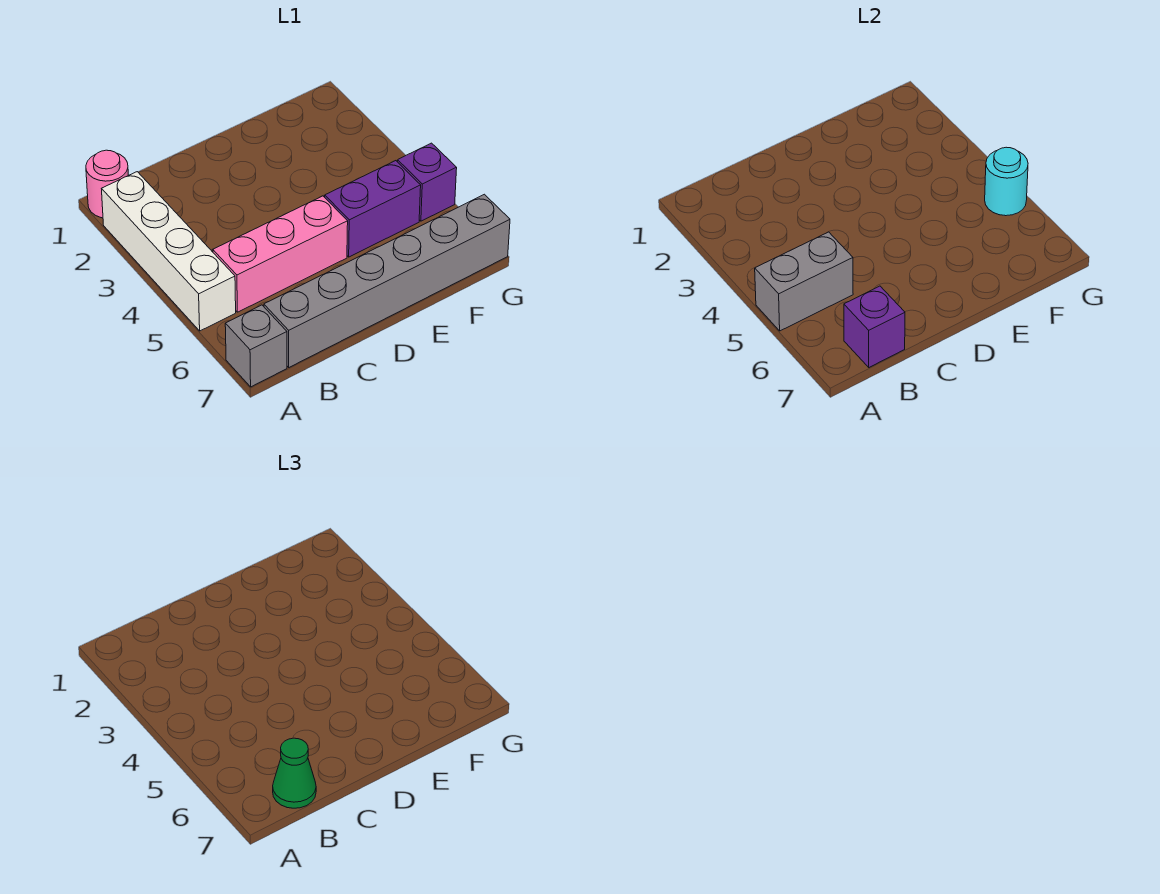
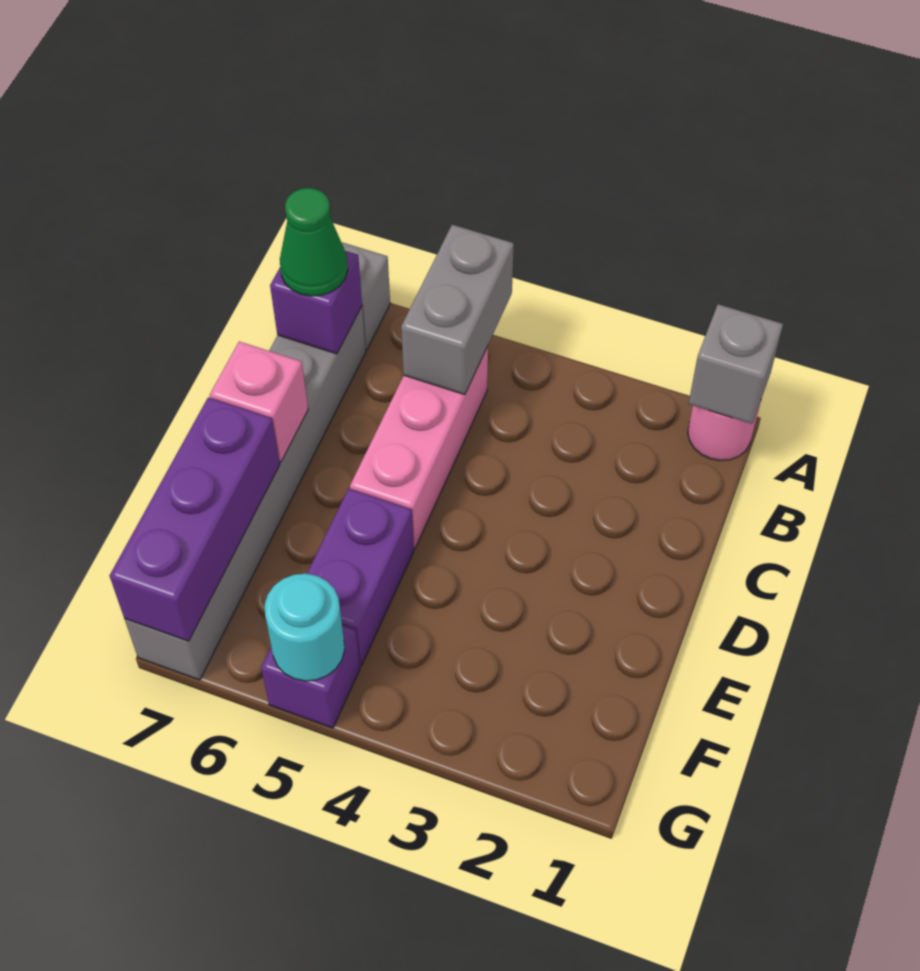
none -> grey brick A1 level 2
white brick A2:A5 level 1 -> none
none -> pink brick D7 level 2
none -> purple brick E7:G7 level 2

